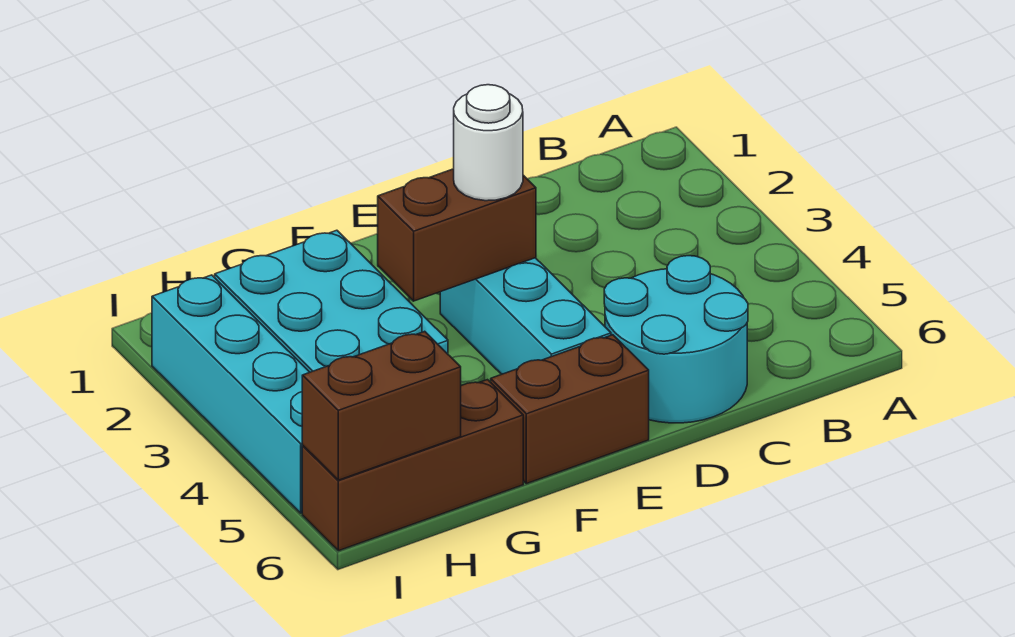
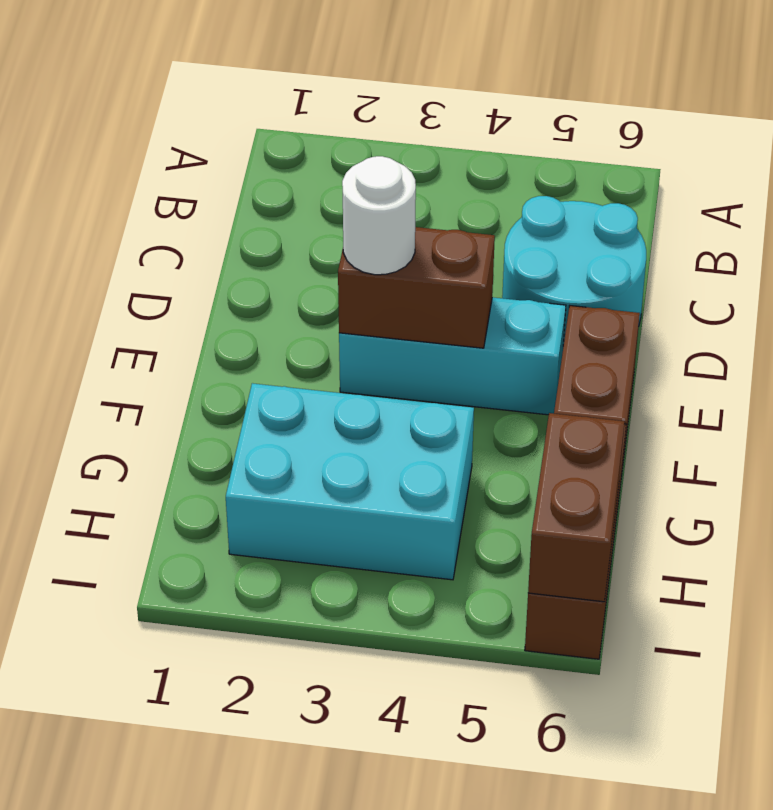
brown brick E3:F3 level 2 -> brown brick E3:E4 level 2
cyan brick I2:I5 level 1 -> none

